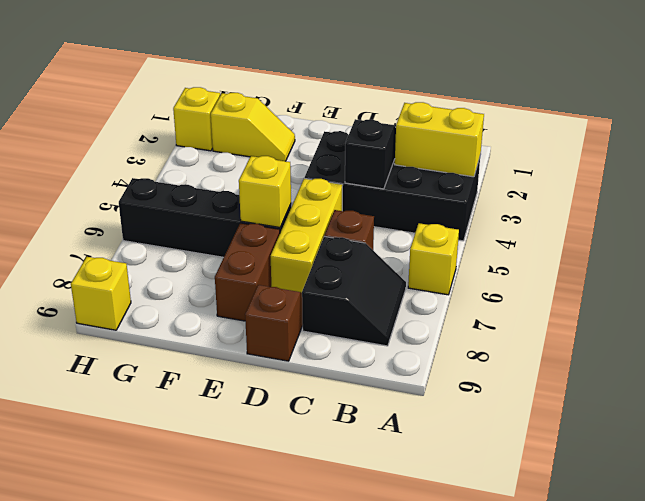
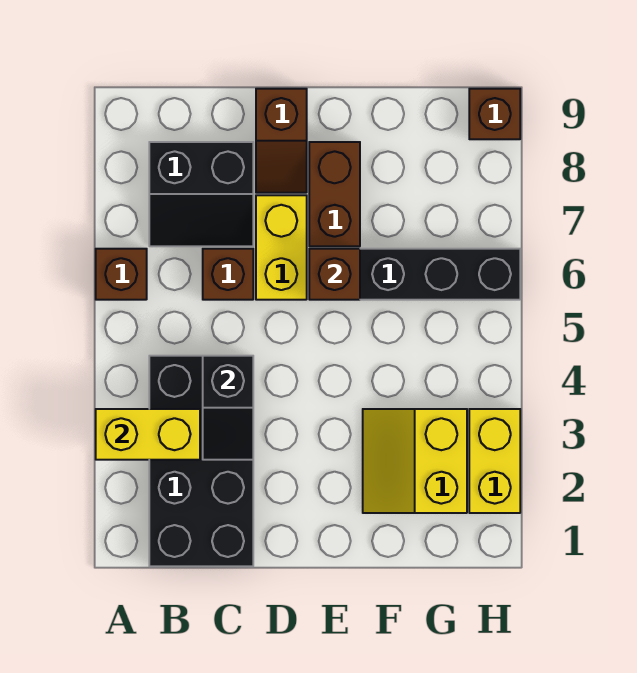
black brick A3:D4 level 1 -> black brick B1:C4 level 1
yellow brick A6 level 1 -> brown brick A6 level 1
black slope B7:C8 level 1 top C -> black slope B7:C8 level 1 top 8
yellow brick D5:D7 level 1 -> yellow brick D6:D7 level 1
yellow brick E6 level 2 -> brown brick E6 level 2
yellow slope F2:G2 level 1 top G -> yellow slope F2:G3 level 1 top G
yellow brick H2 level 1 -> yellow brick H2:H3 level 1
yellow brick H9 level 1 -> brown brick H9 level 1

